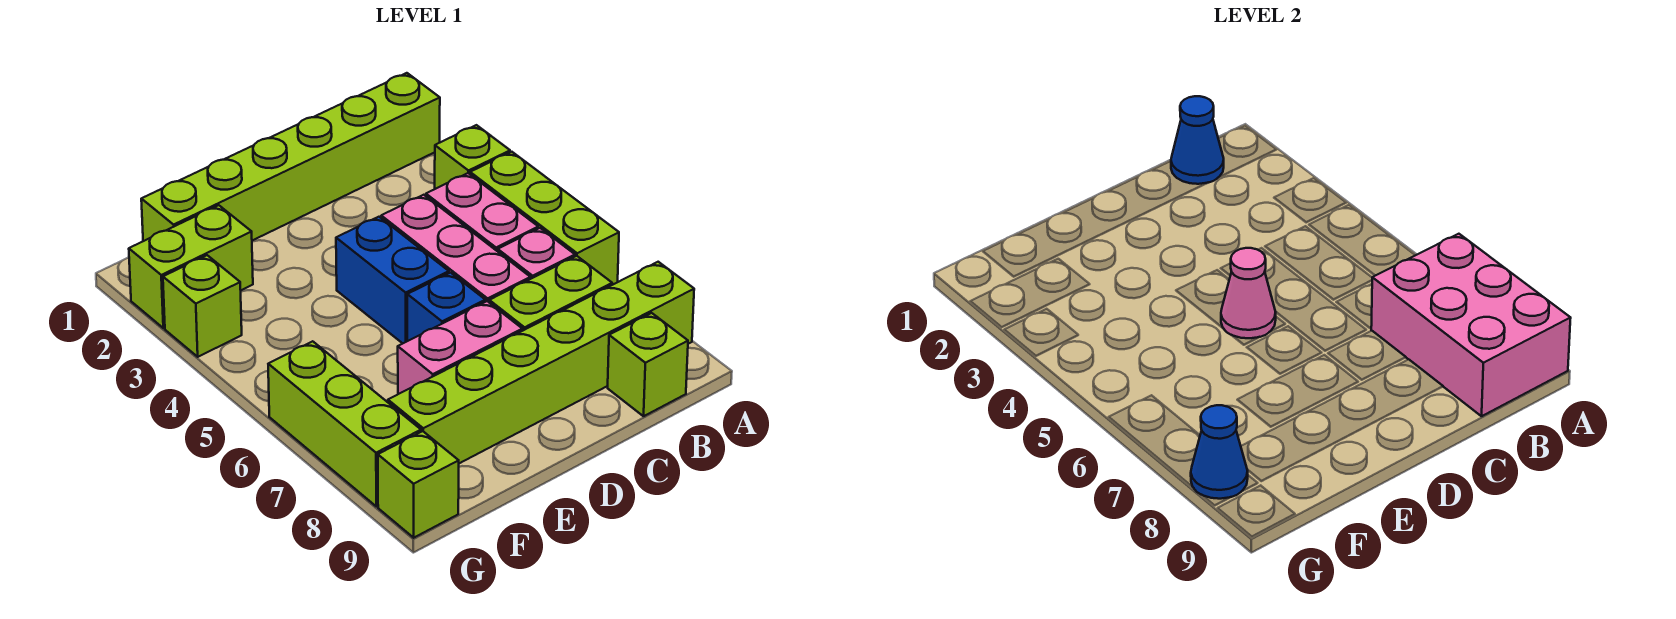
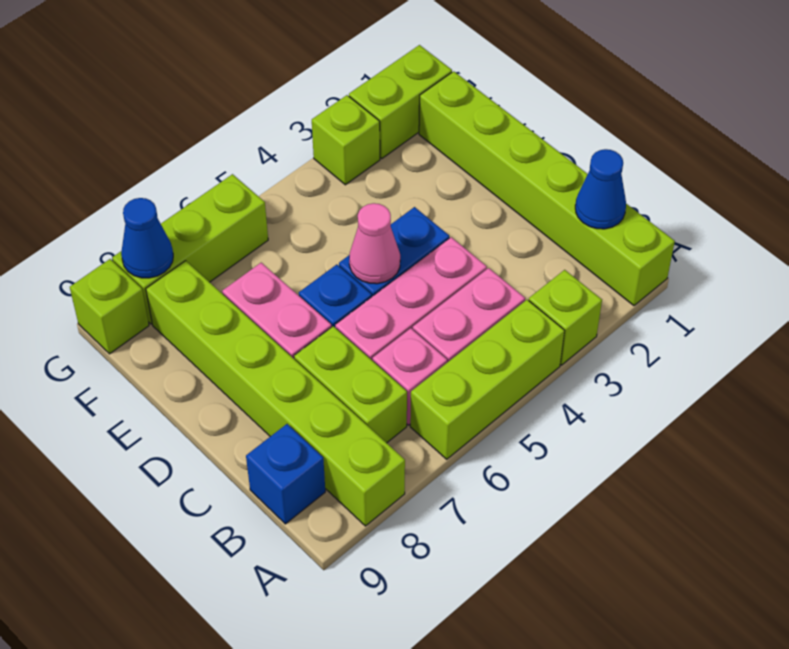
pink brick A7:B9 level 2 -> none
lime brick B9 level 1 -> blue brick B9 level 1
lime brick F2:G2 level 1 -> lime brick G1:G2 level 1

